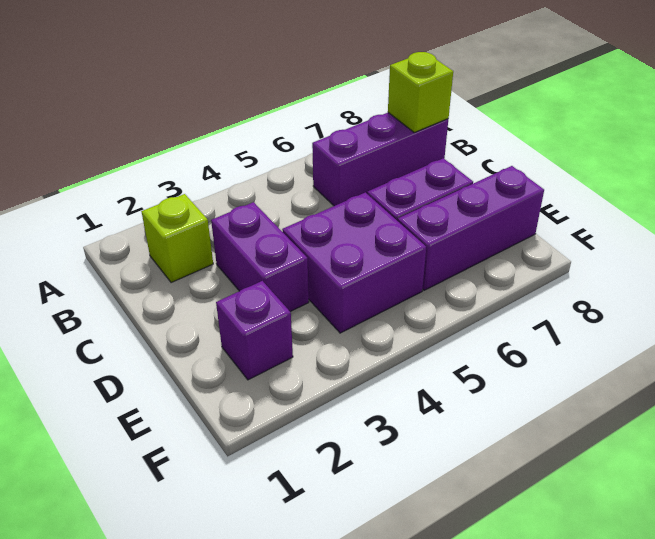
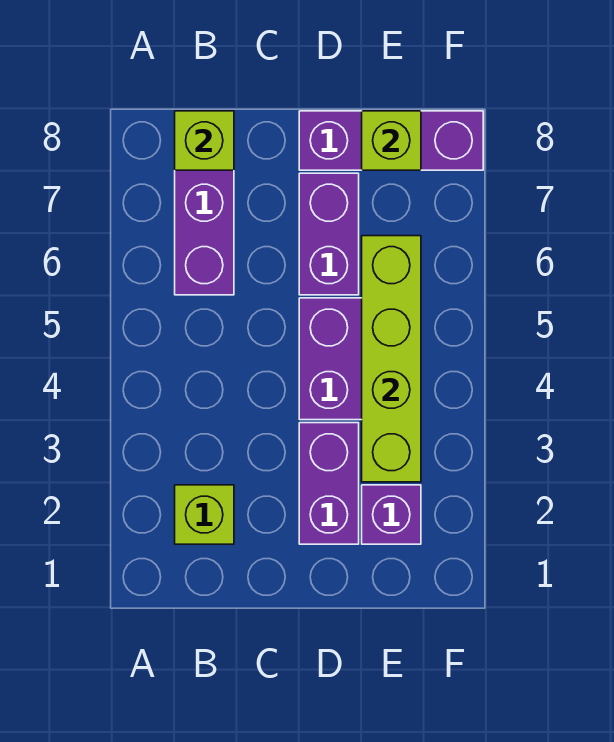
purple brick C3:D3 level 1 -> purple brick D2:D3 level 1
none -> lime brick E3:E6 level 2
purple brick E6:E8 level 1 -> purple brick D8:F8 level 1
none -> lime brick E8 level 2

